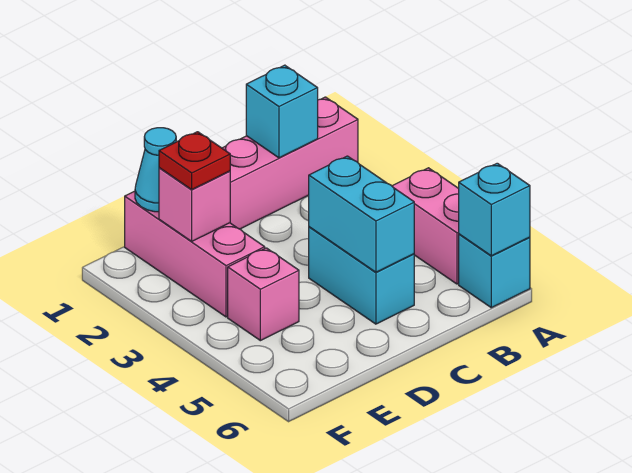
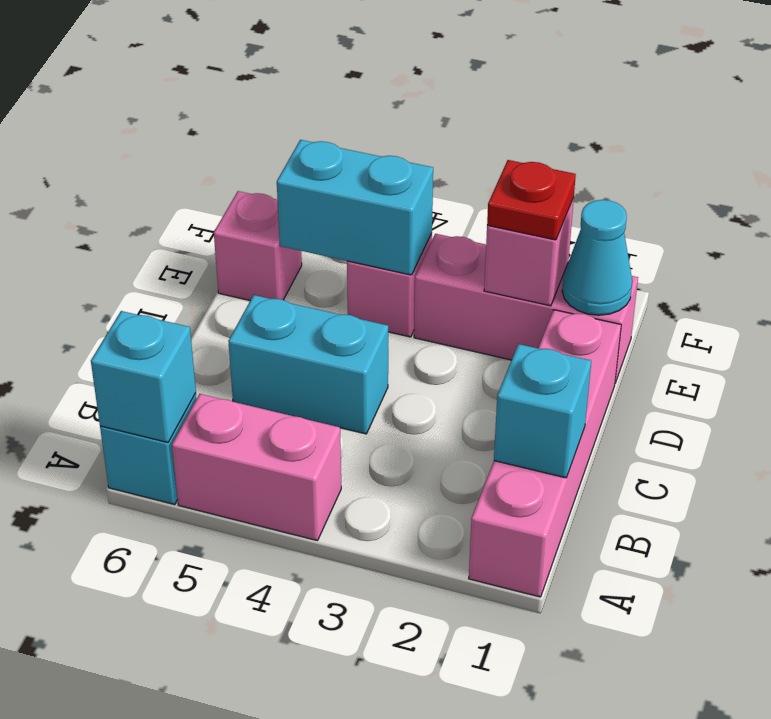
cyan brick C4:C5 level 2 -> cyan brick E4:E5 level 2
none -> pink brick E6 level 1

